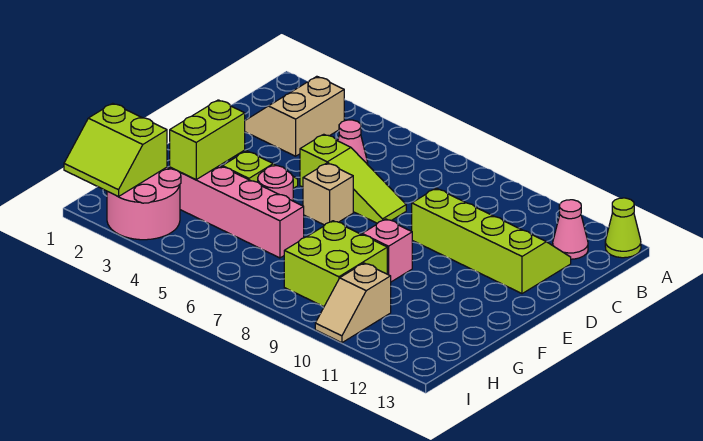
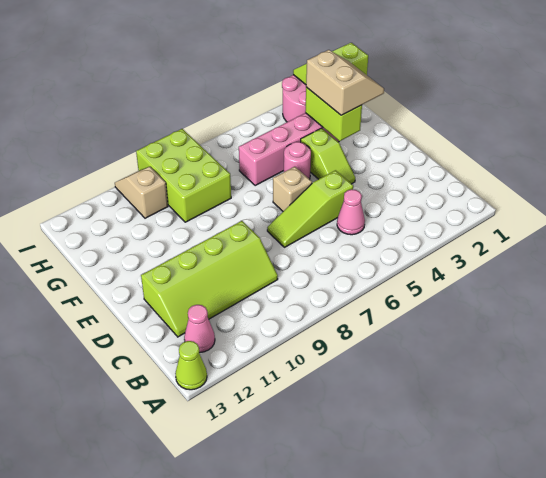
tan slope B2:C3 level 1 top 3 -> tan slope F2:G3 level 3 top 3
pink brick F9 level 1 -> none
lime brick G8:H9 level 1 -> lime brick G8:I9 level 1

